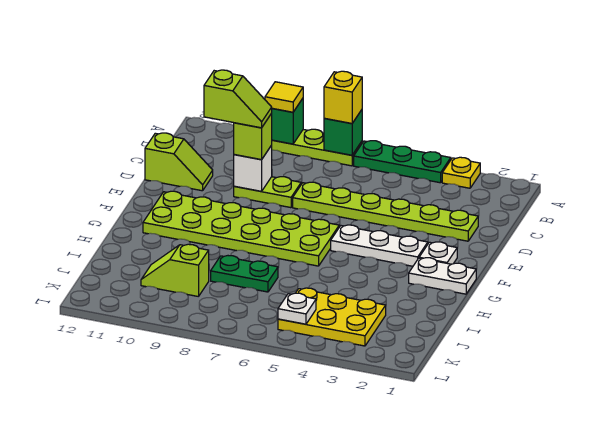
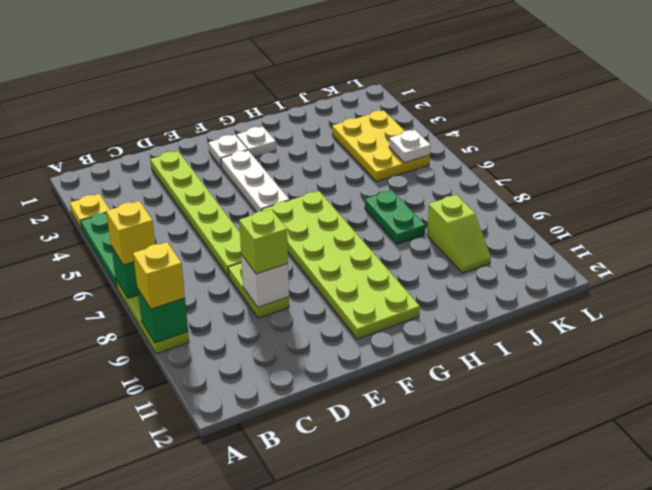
yellow tile A9 level 3 -> yellow brick A9 level 3
lime slope D9:D10 level 4 top 10 -> none
lime slope D11:D12 level 1 top 12 -> none
white plate G1:G2 level 1 -> white plate G2 level 1

